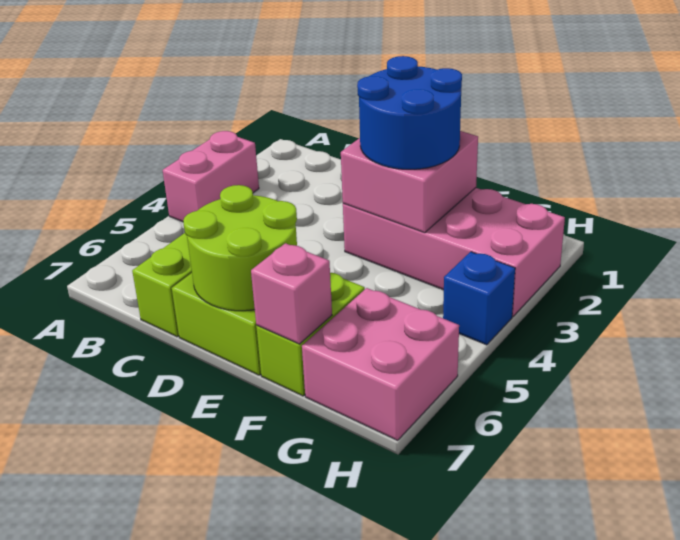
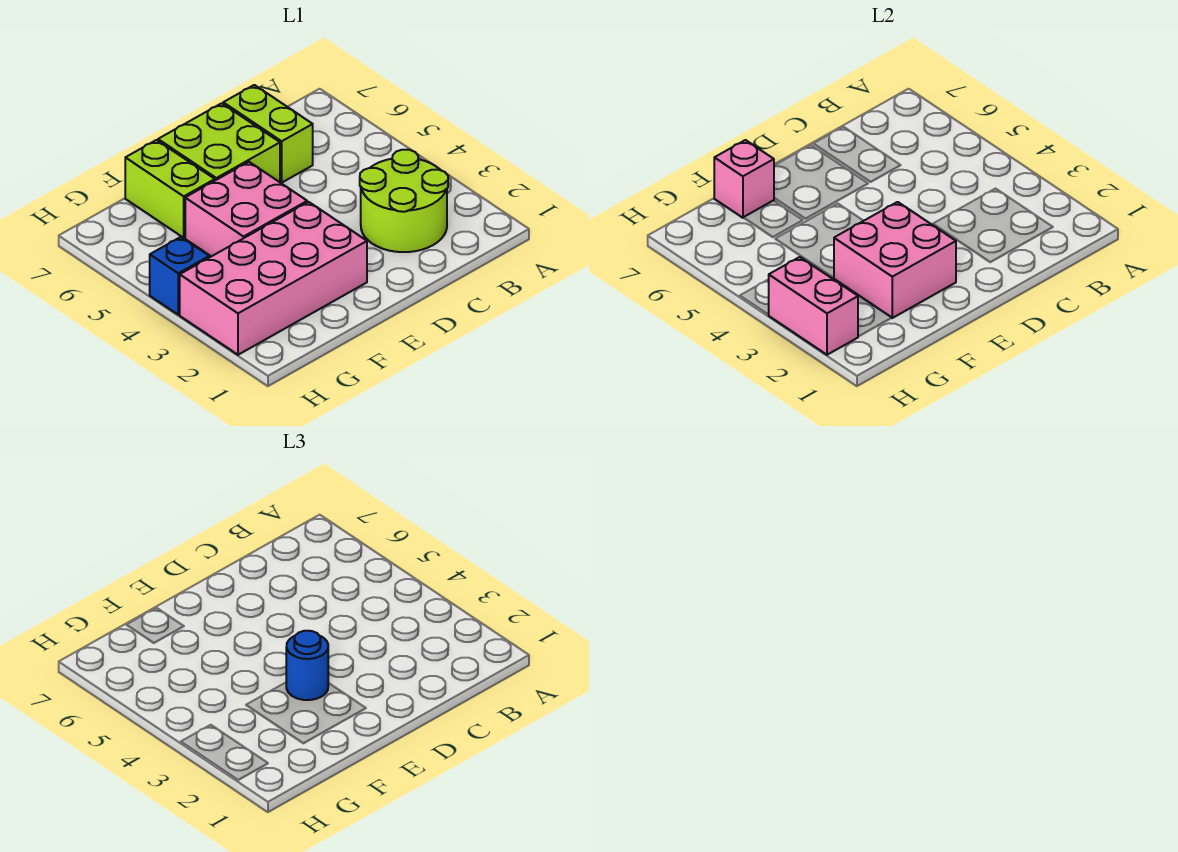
pink brick A3:A4 level 1 -> pink brick H2:H3 level 2
lime round brick D6:E7 level 2 -> lime round brick B2:C3 level 1
blue round brick E2:F3 level 3 -> blue round brick E3 level 3
pink brick G6:H7 level 1 -> pink brick E4:F5 level 1

